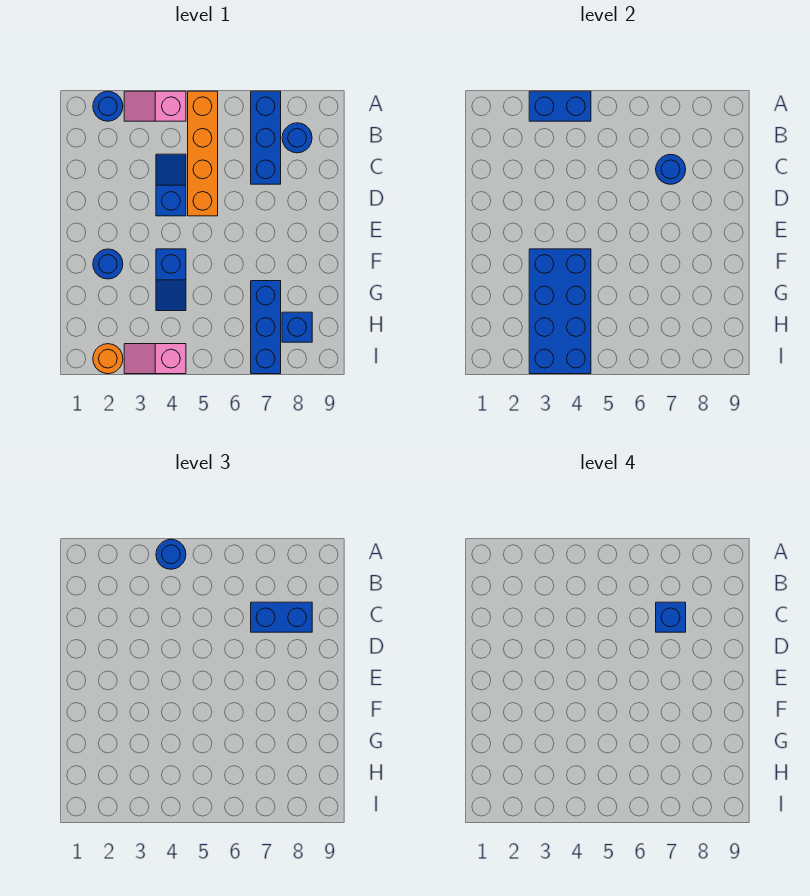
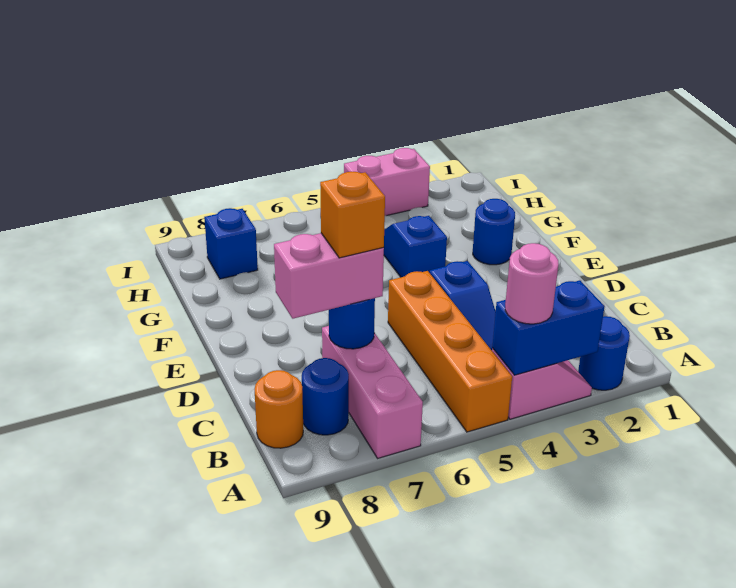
blue round brick A4 level 3 -> pink round brick A4 level 3
blue brick A7:C7 level 1 -> pink brick A7:C7 level 1
blue brick C7:C8 level 3 -> pink brick C7:C8 level 3
blue brick C7 level 4 -> orange brick C7 level 4
blue brick F3:I4 level 2 -> none
blue brick G7:I7 level 1 -> none
orange round brick I2 level 1 -> orange round brick B9 level 1
pink slope I3:I4 level 1 top 4 -> pink brick I3:I4 level 1

